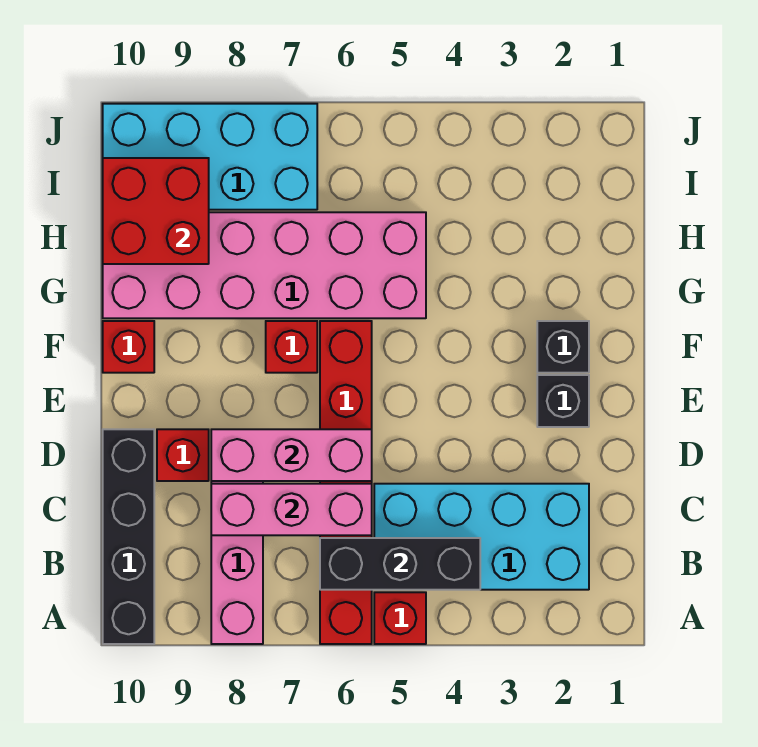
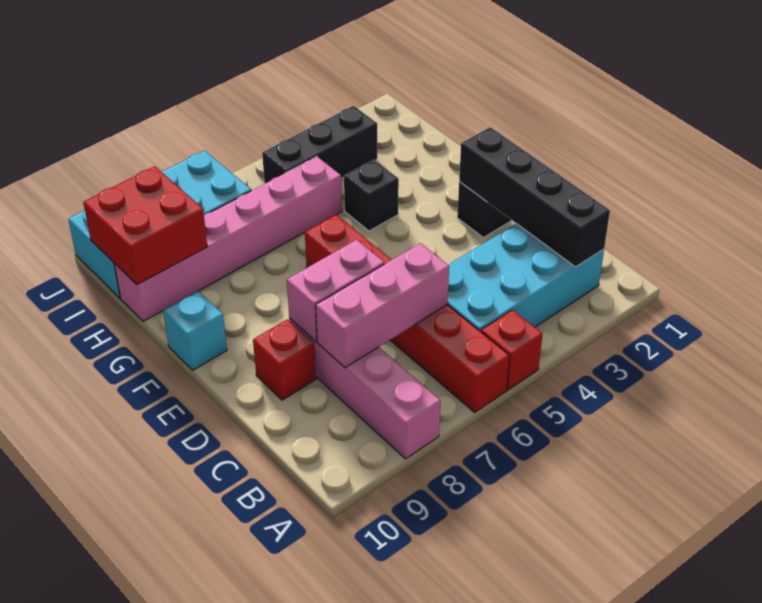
black brick A10:D10 level 1 -> black brick B2:E2 level 2
black brick B4:B6 level 2 -> black brick I3:I5 level 1
pink brick D6:D8 level 2 -> pink brick D7:D8 level 2
black brick F2 level 1 -> black brick G4 level 1
red brick F7 level 1 -> none
red brick F10 level 1 -> cyan brick F10 level 1
pink brick G5:H10 level 1 -> pink brick H5:H10 level 1

